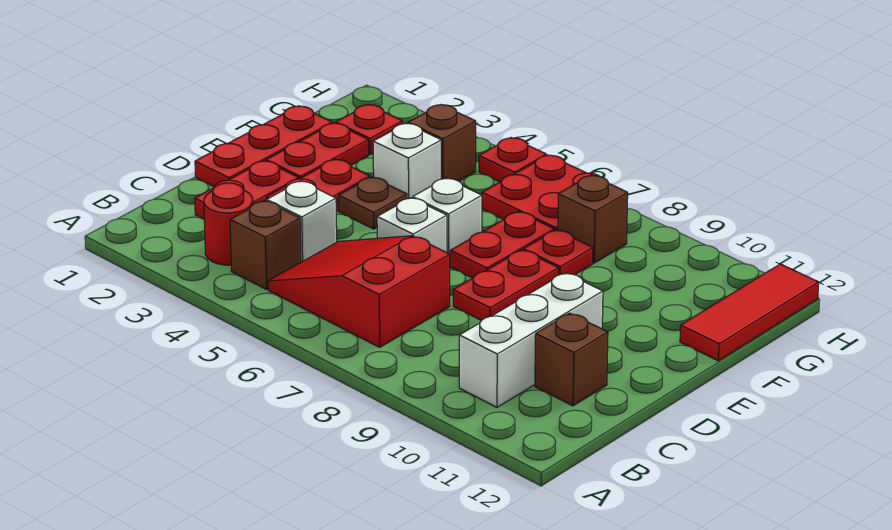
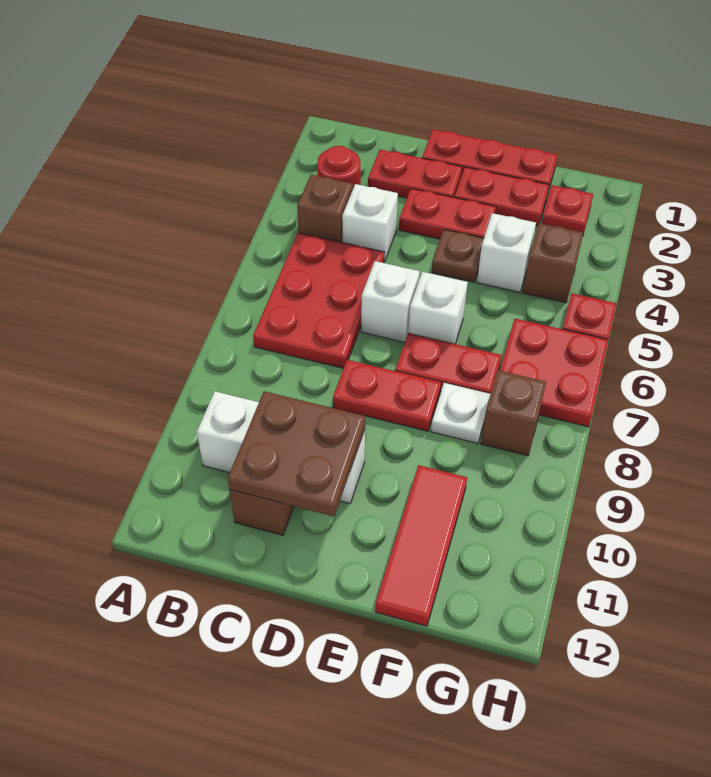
red slope B5:C7 level 1 top 7 -> red plate B5:C7 level 1
none -> brown plate C10:D11 level 2
red plate F8 level 1 -> white plate F8 level 1
red tile F12:H12 level 1 -> red tile F10:F12 level 1

